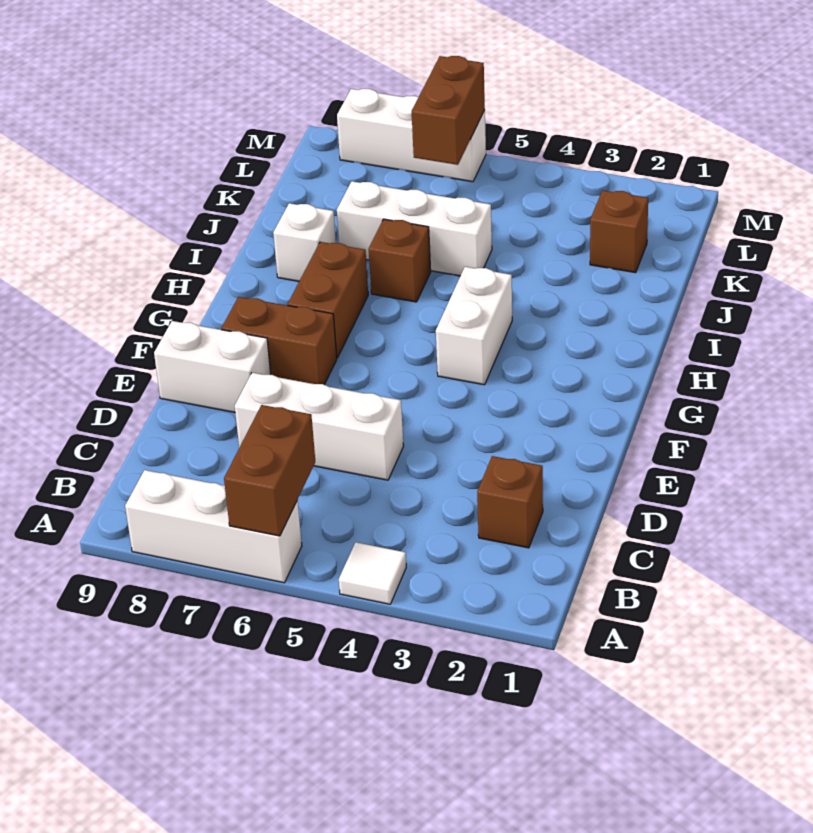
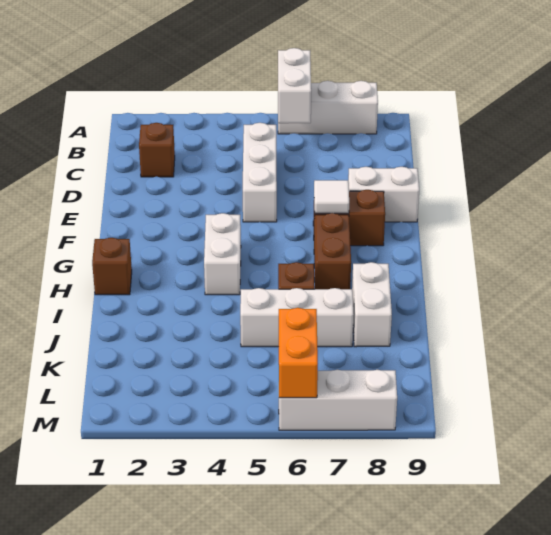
white tile A4 level 1 -> white tile F7 level 2
brown brick A6:B6 level 2 -> white brick A6:B6 level 2
white brick D5:D7 level 1 -> white brick C5:E5 level 1
white brick I8 level 1 -> white brick I8:J8 level 1
brown brick K2 level 1 -> brown brick H1 level 1
brown brick L6:M6 level 2 -> orange brick L6:M6 level 2

